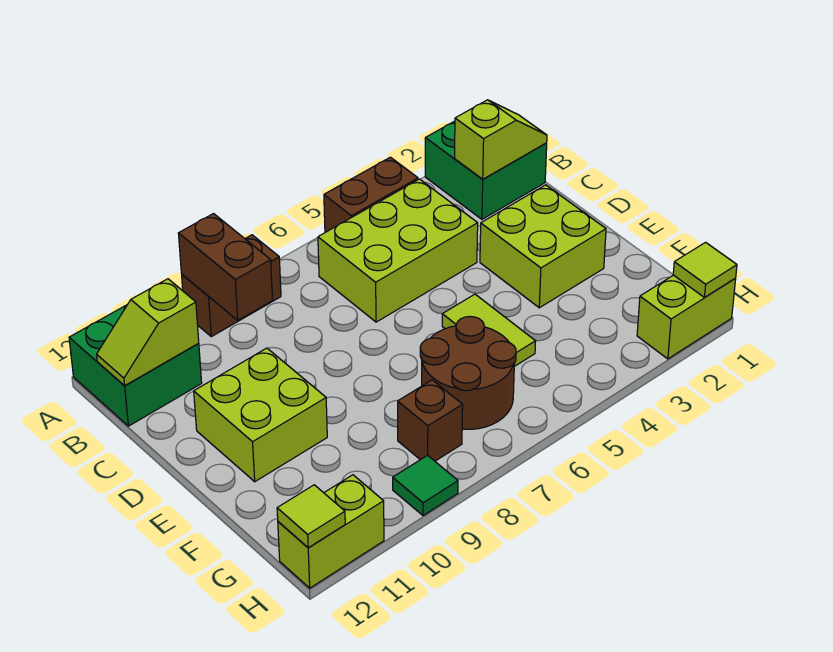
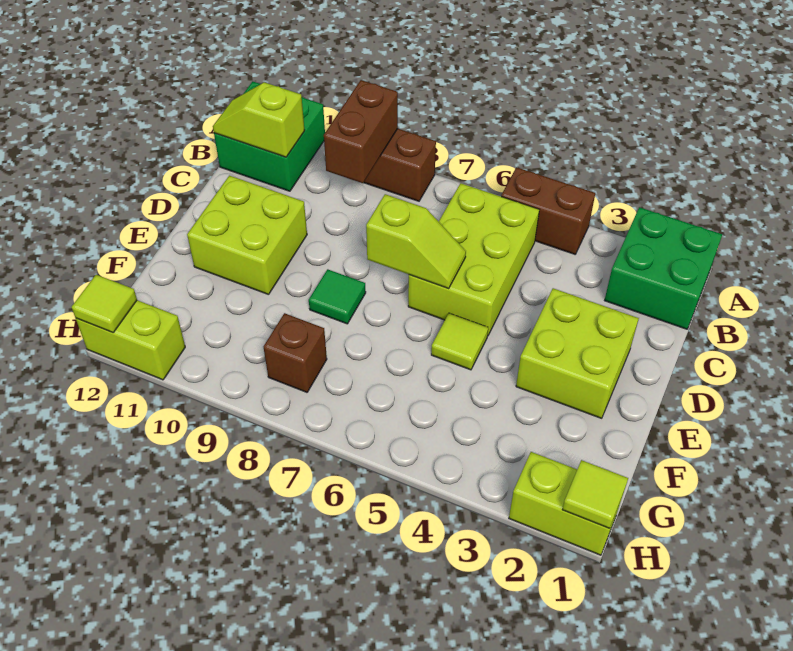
lime slope B1:B2 level 2 top 2 -> lime slope D6:D7 level 2 top 7
lime brick B4:C6 level 1 -> lime brick B5:D6 level 1
lime tile E5:F5 level 1 -> lime tile E5 level 1
brown round brick F6:G7 level 1 -> none
green tile H9 level 1 -> green tile E8 level 1

